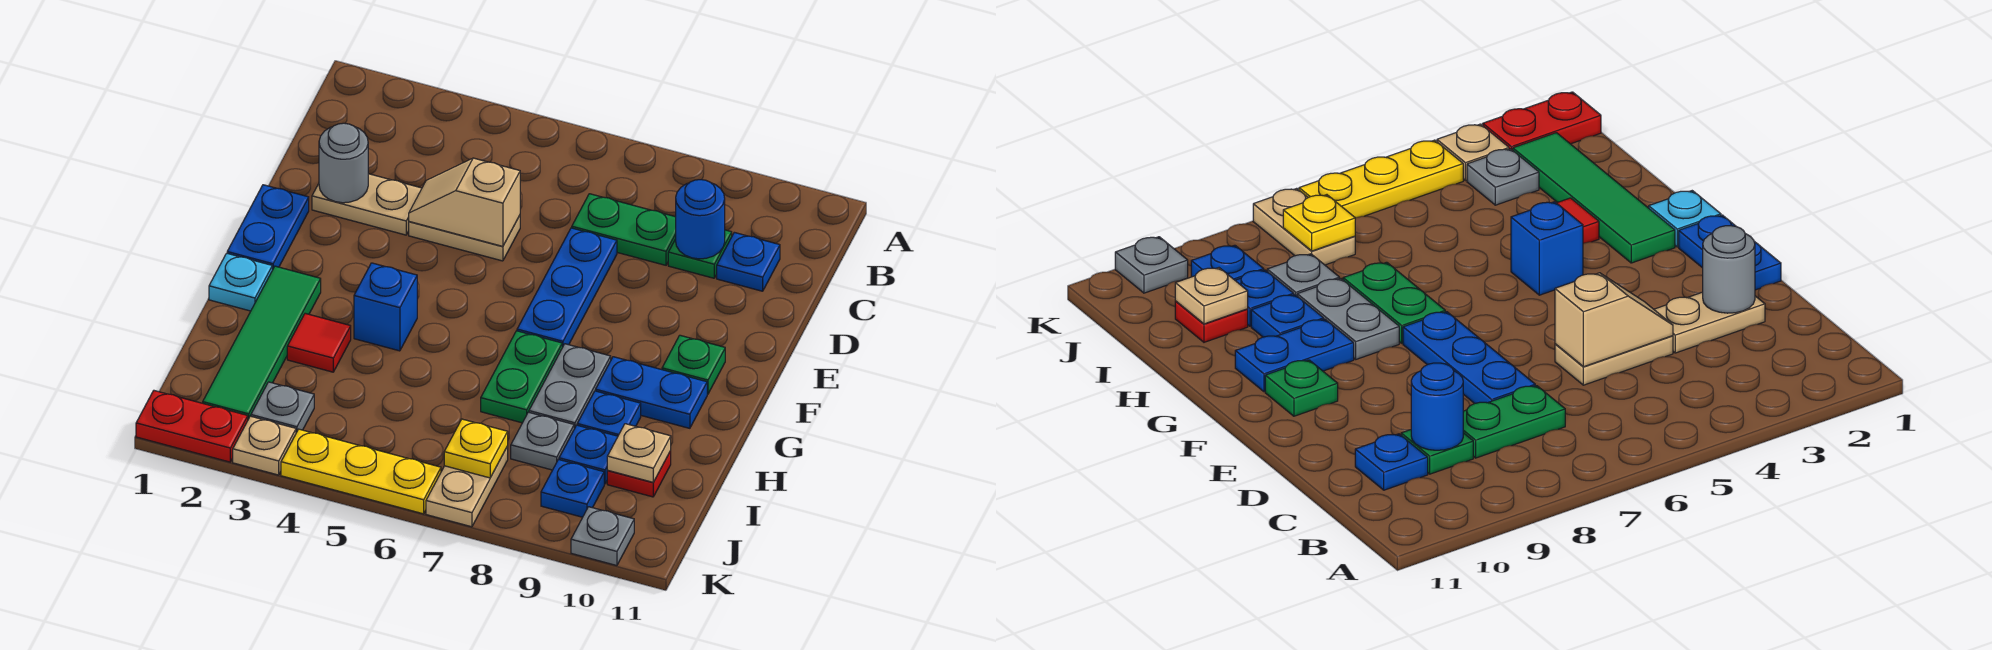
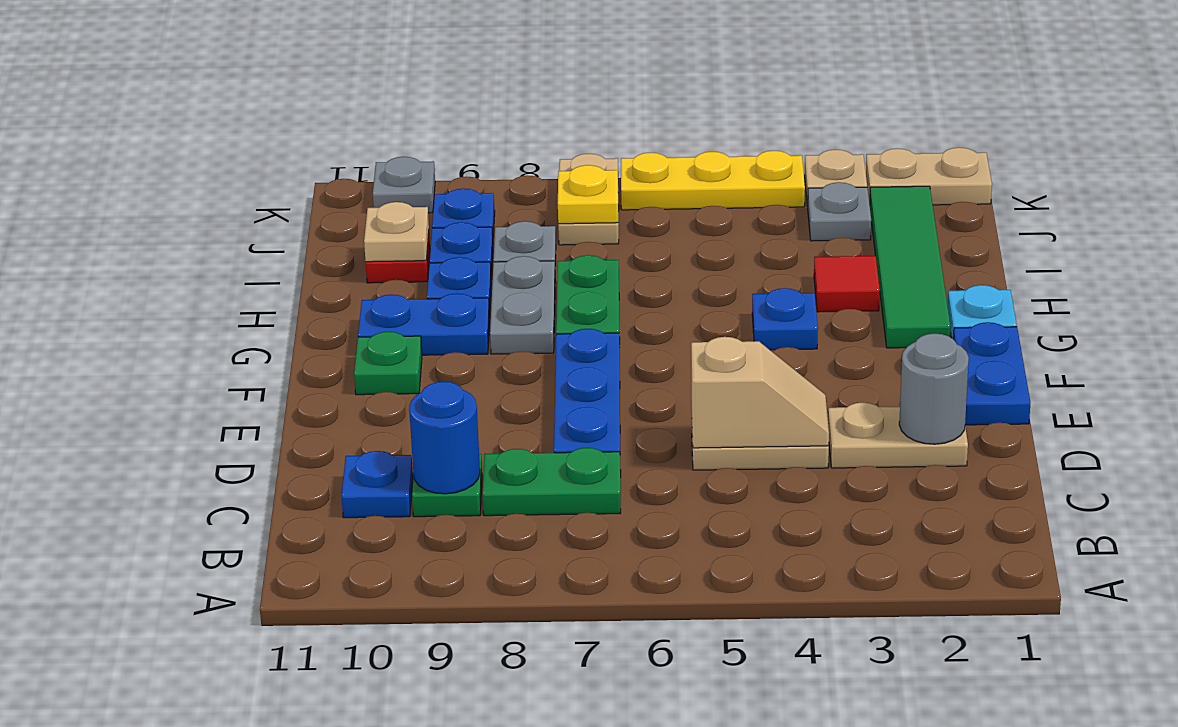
blue brick G4 level 1 -> blue plate G4 level 1
red plate K1:K2 level 1 -> tan plate K1:K2 level 1

